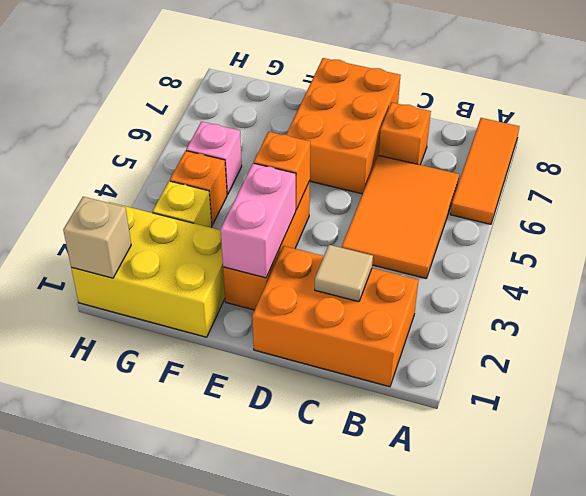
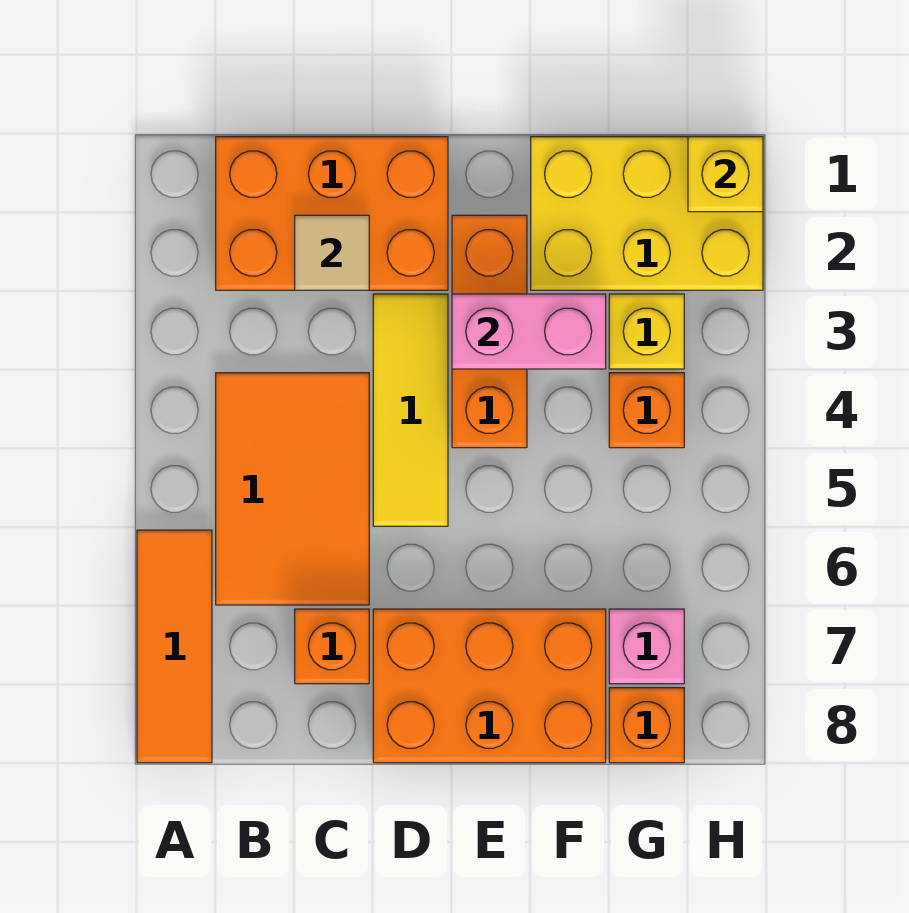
none -> yellow tile D3:D5 level 1
orange brick D6:E8 level 1 -> orange brick D7:F8 level 1
pink brick E2:E3 level 2 -> pink brick E3:F3 level 2
orange brick E4 level 2 -> orange brick G8 level 1
pink brick G5 level 1 -> pink brick G7 level 1
tan brick H1 level 2 -> yellow brick H1 level 2

